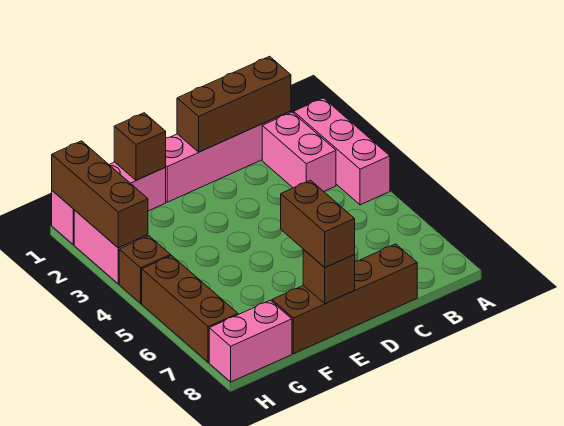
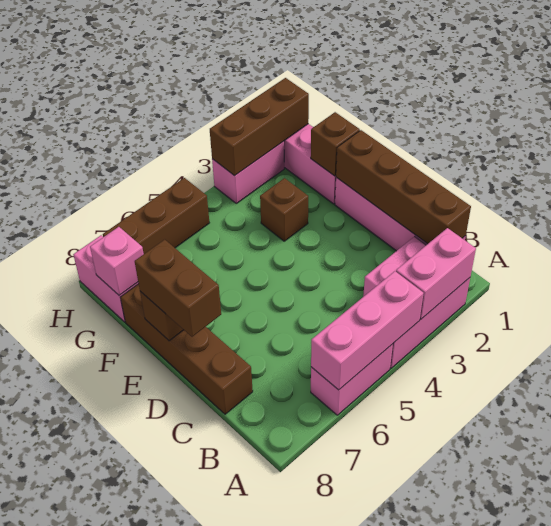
none -> pink brick A2:A3 level 2
none -> pink brick A4:A6 level 2
none -> pink brick A5:A6 level 1
brown brick B1:D1 level 2 -> brown brick B1:E1 level 2
brown brick E7:E8 level 3 -> brown brick D8:E8 level 3
none -> pink brick G8 level 2
brown brick H4 level 1 -> brown brick F3 level 1

